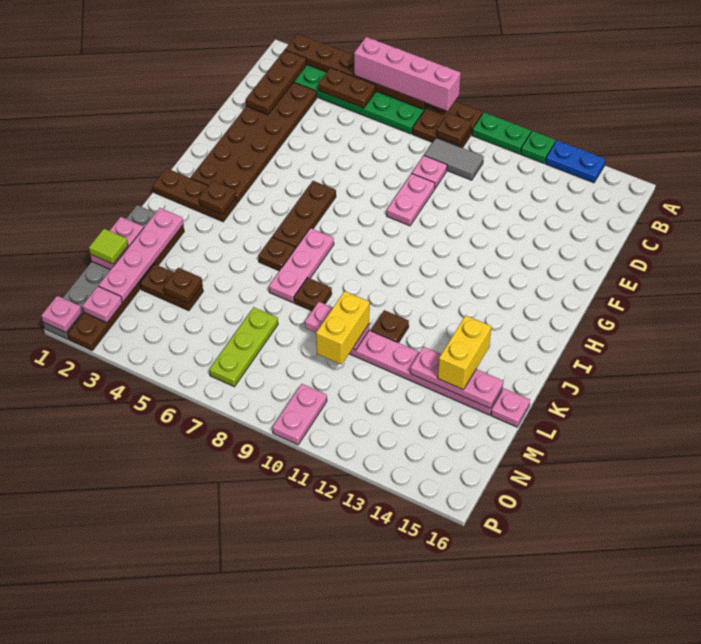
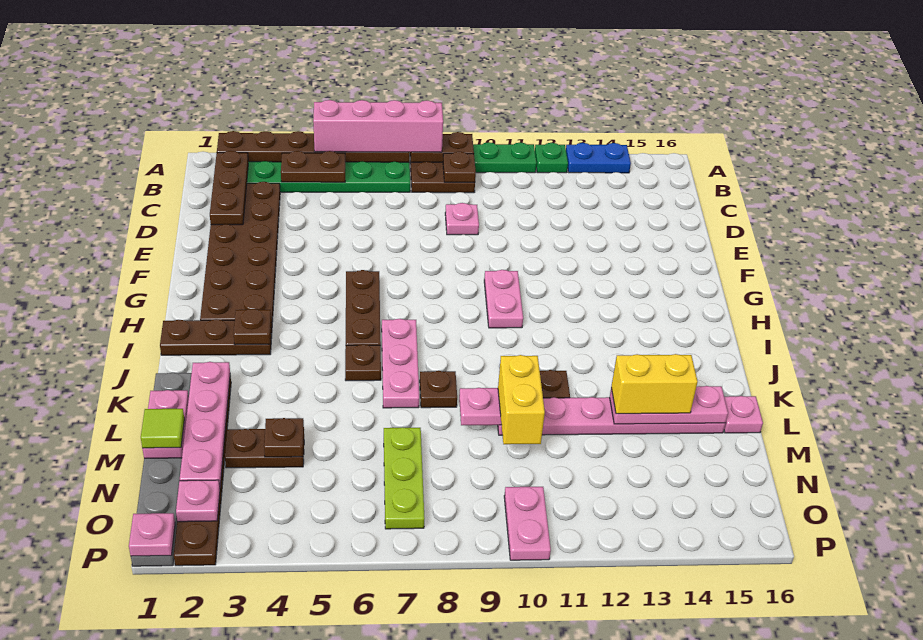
none -> brown plate A8:A9 level 2
grey tile C9:C10 level 1 -> none
pink plate E9:F9 level 1 -> pink plate G10:H10 level 1
yellow brick K14:L14 level 3 -> yellow brick L13:L14 level 3

